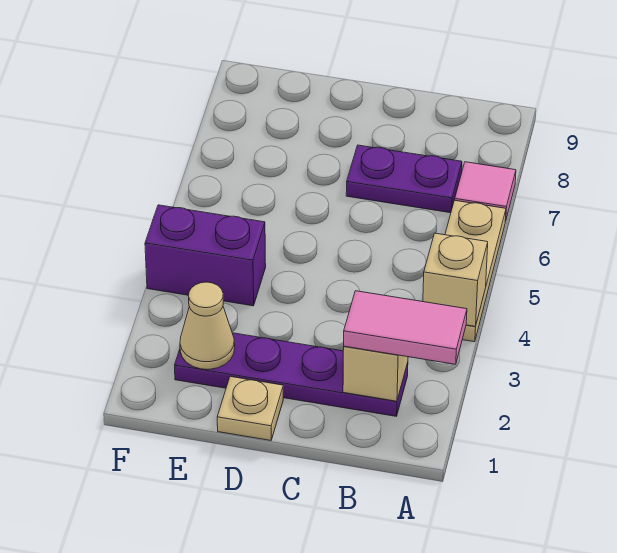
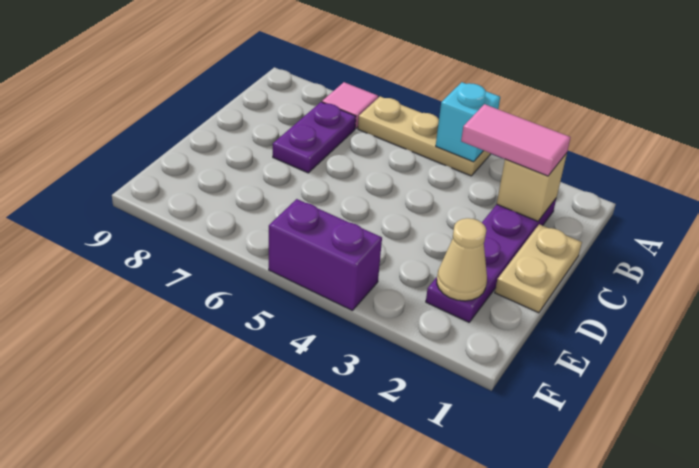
pink tile A2:B2 level 3 -> pink tile B2:B3 level 3
tan brick A4 level 2 -> cyan brick A4 level 2
tan plate D1 level 1 -> tan plate C1:D1 level 1
purple brick E4:F4 level 1 -> purple brick F4:F5 level 1

